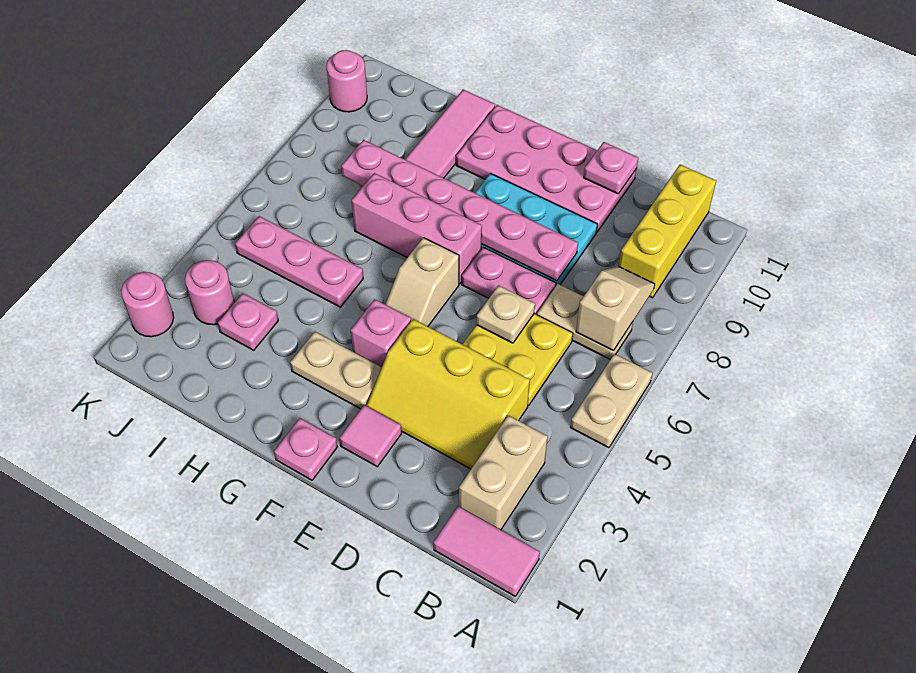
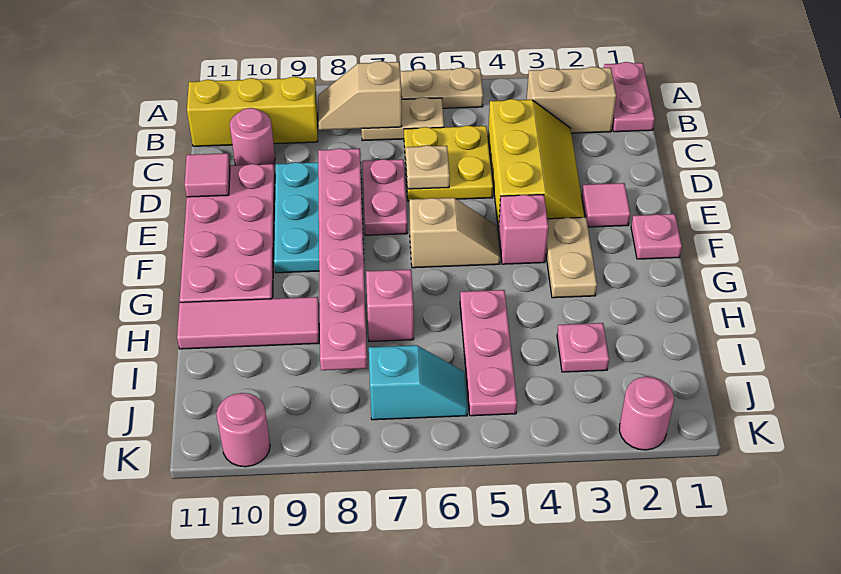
pink tile A1:B1 level 1 -> pink plate A1:B1 level 1
tan plate B7:C7 level 1 -> tan plate B6:B7 level 1
pink plate D11 level 2 -> pink tile D11 level 2
pink brick F7:H7 level 1 -> pink brick H7 level 1
pink round brick J3 level 1 -> pink round brick C10 level 1
none -> cyan slope J6:J7 level 1 top 7

